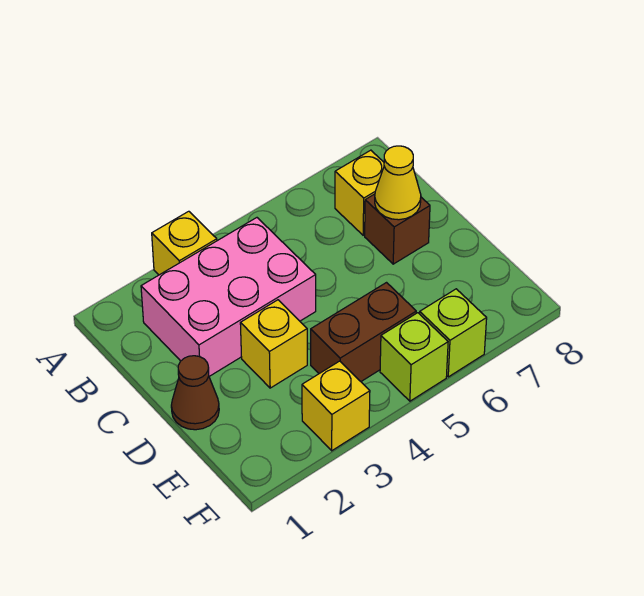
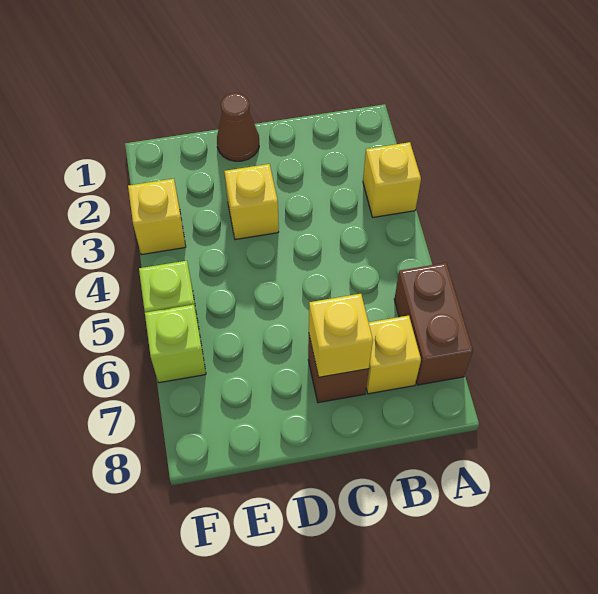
pink brick B2:C4 level 1 -> none
yellow cone C7 level 2 -> yellow brick C7 level 2
brown brick E4:E5 level 1 -> brown brick A6:A7 level 1

